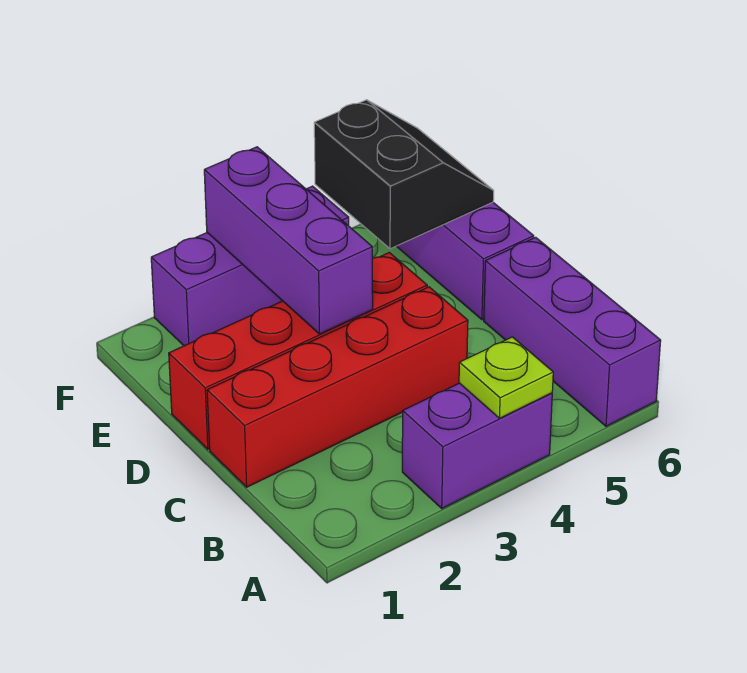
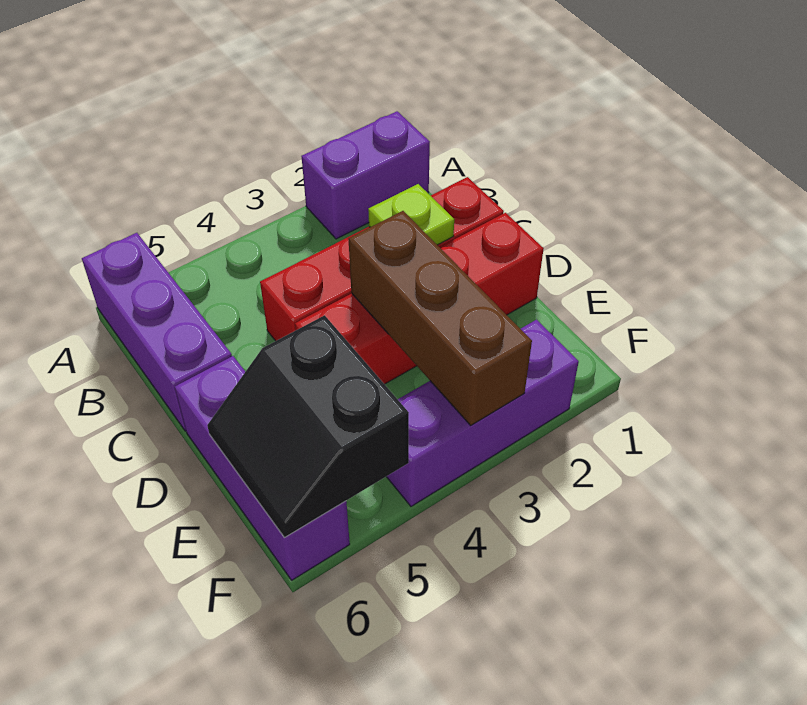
purple brick A3:A4 level 1 -> purple brick A1:A2 level 1
lime plate A4 level 2 -> lime plate C2 level 2
purple brick D3:F3 level 2 -> brown brick D3:F3 level 2

